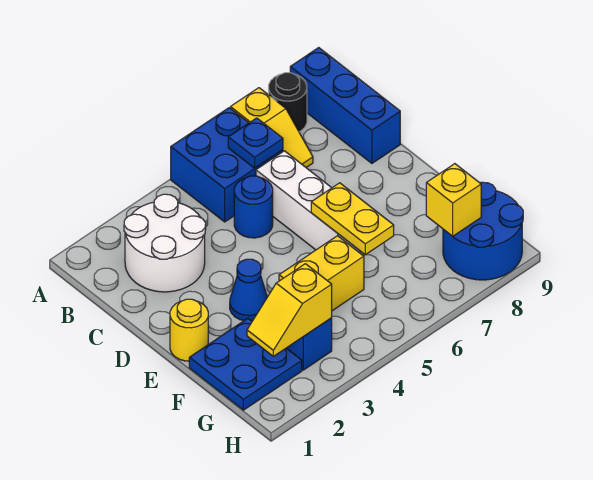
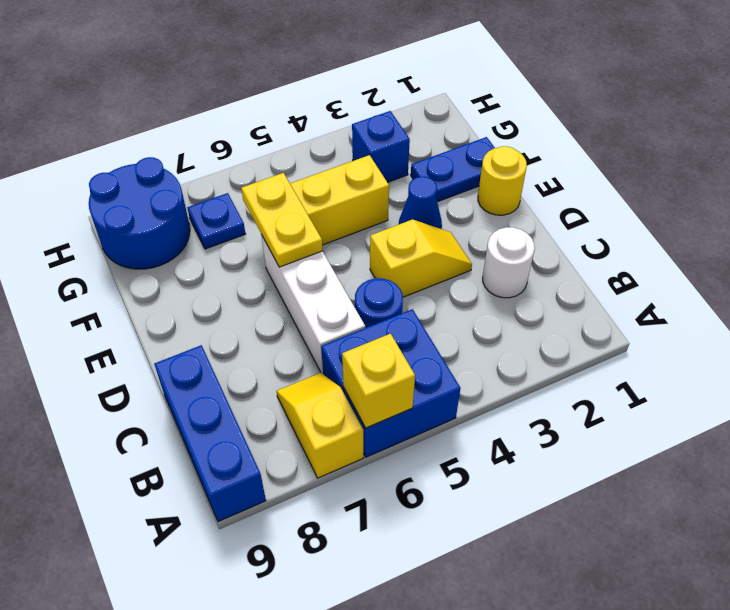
black round brick A8 level 1 -> none
white round brick B2:C3 level 1 -> white round brick C2 level 1
blue plate B6 level 2 -> blue plate G7 level 1
blue plate F1:G2 level 1 -> blue plate F1:F2 level 1
yellow slope G2:G3 level 2 top 3 -> yellow slope D3:D4 level 1 top 4
yellow brick G8 level 2 -> yellow brick A6 level 2

